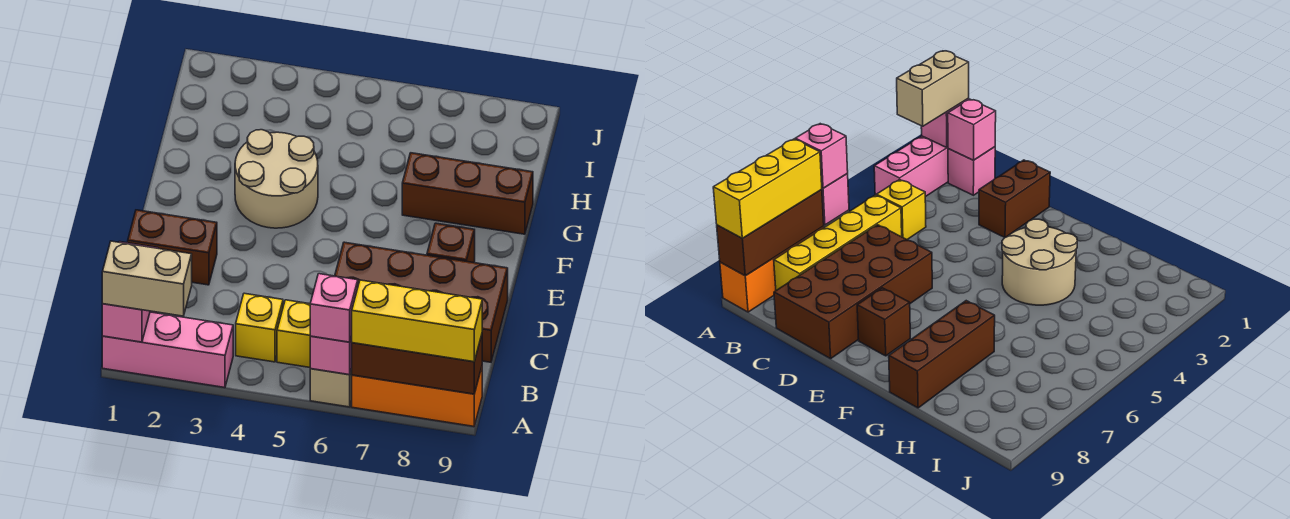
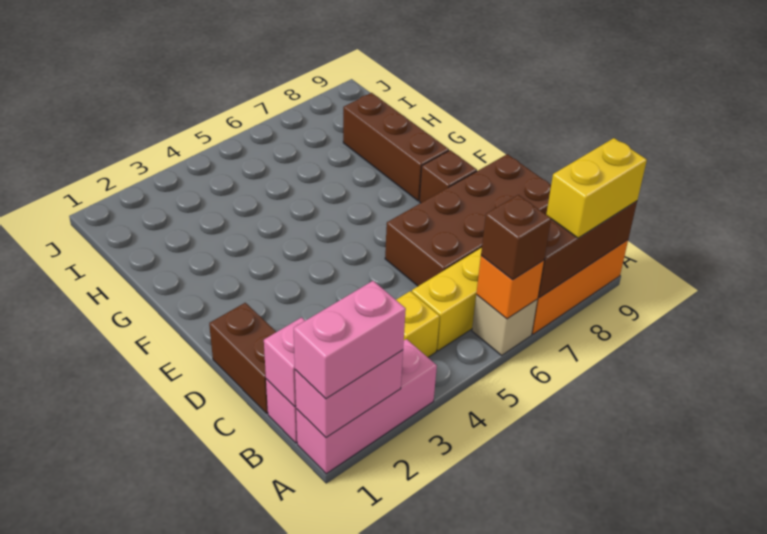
pink brick A1 level 2 -> pink brick A1:A2 level 2
tan brick A1:A2 level 3 -> pink brick A1:A2 level 3
pink brick A6 level 2 -> orange brick A6 level 2
pink brick A6 level 3 -> brown brick A6 level 3
yellow brick A7:A9 level 3 -> yellow brick A8:A9 level 3
brown brick D1:D2 level 1 -> brown brick C1:D1 level 1
tan round brick F3:G4 level 1 -> none
brown brick G7:G9 level 1 -> brown brick F8:H8 level 1

